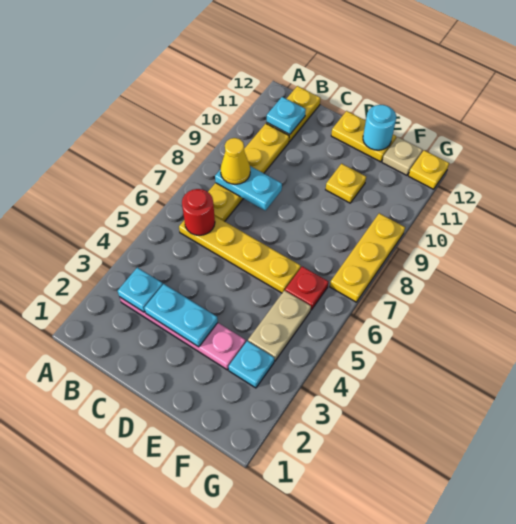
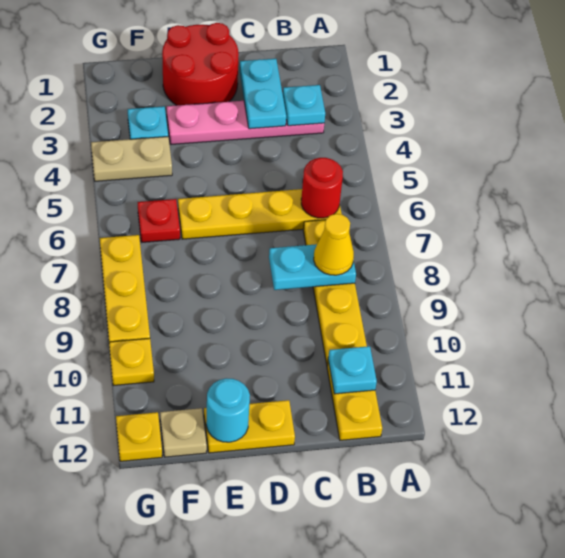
cyan plate C3:D3 level 2 -> cyan plate C2:C3 level 2
none -> red round brick D1:E2 level 1
yellow plate E10 level 1 -> yellow plate G10 level 1
tan plate F4:F5 level 1 -> tan plate F4:G4 level 1

